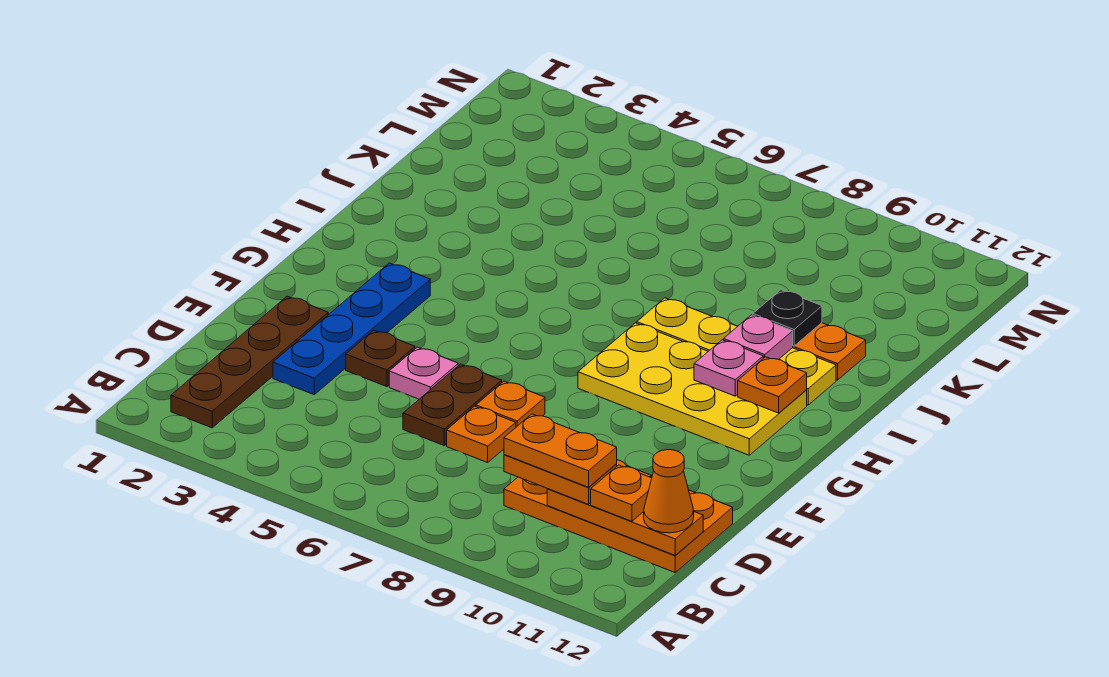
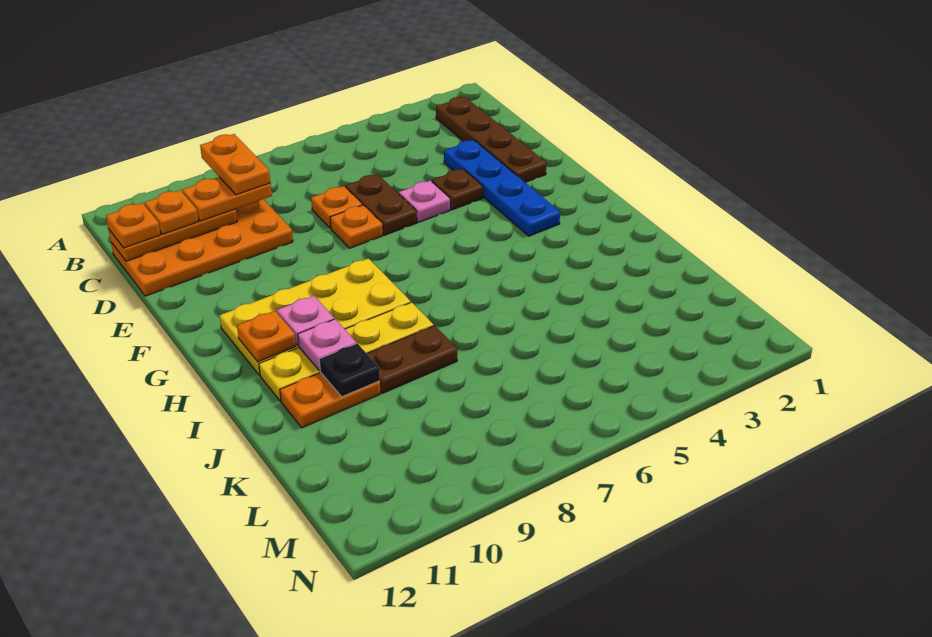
orange plate C9:C10 level 4 -> orange plate B9:C9 level 4
orange cone C12 level 3 -> orange plate C12 level 3
none -> brown plate J8:J9 level 1

